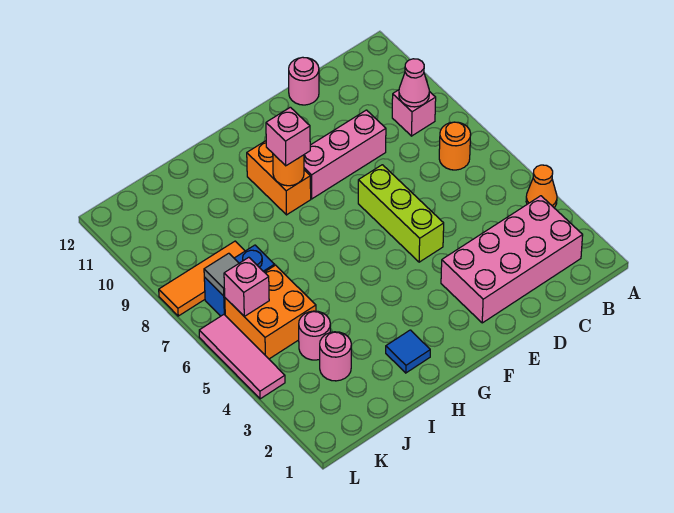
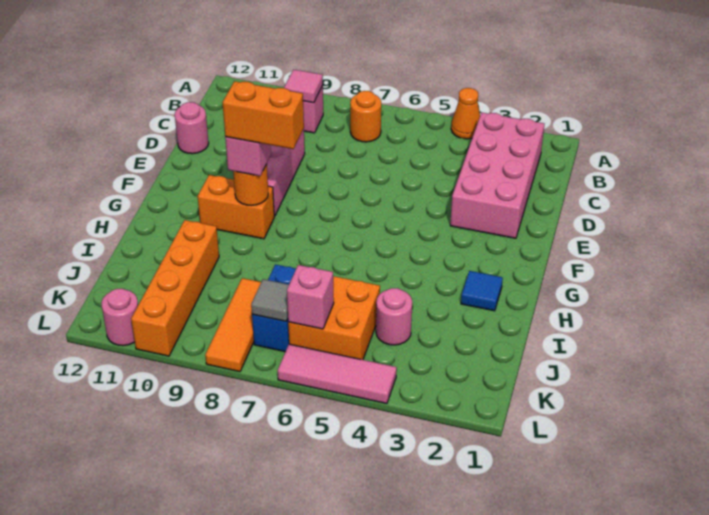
pink cone B9 level 2 -> pink tile B9 level 2
lime brick E5:E7 level 1 -> none
none -> orange brick G8:G9 level 4
none -> orange brick I10:L10 level 1
pink round brick J3 level 1 -> pink round brick L11 level 1

